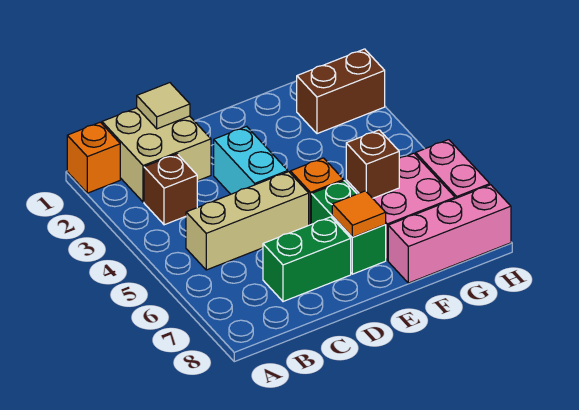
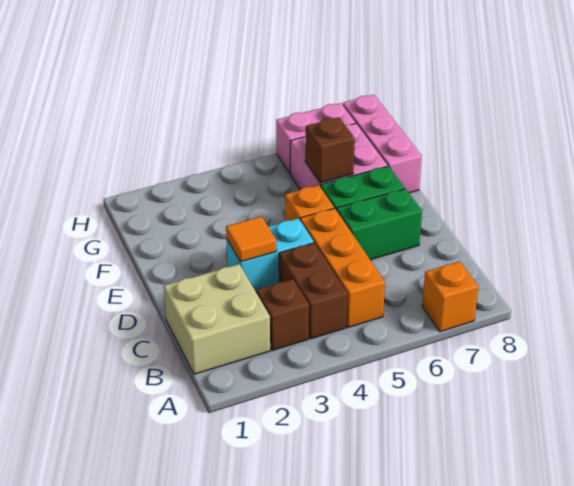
orange brick A1 level 1 -> orange brick A7 level 1
tan brick B5:D5 level 1 -> orange brick B5:D5 level 1
tan tile C1 level 2 -> none
green brick C7:D7 level 1 -> green brick D6:D7 level 1
orange tile E7 level 2 -> orange tile D3 level 2
brown brick G2:H2 level 1 -> brown brick B4:C4 level 1

